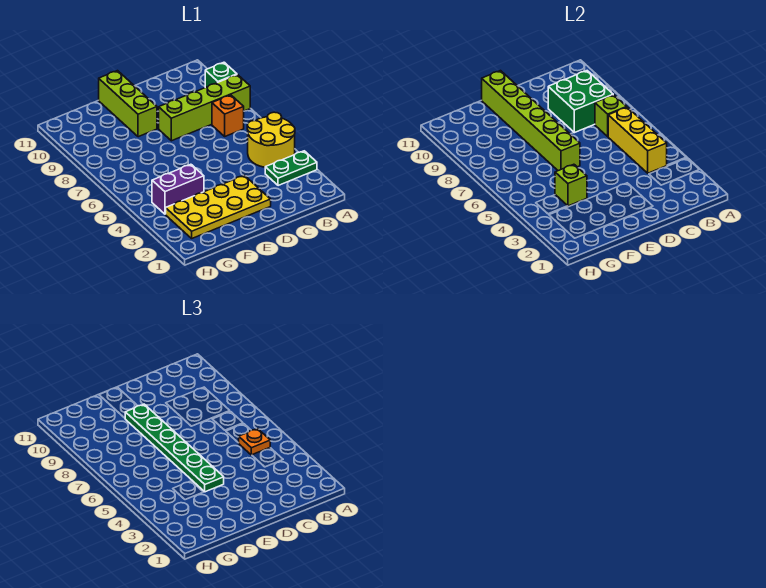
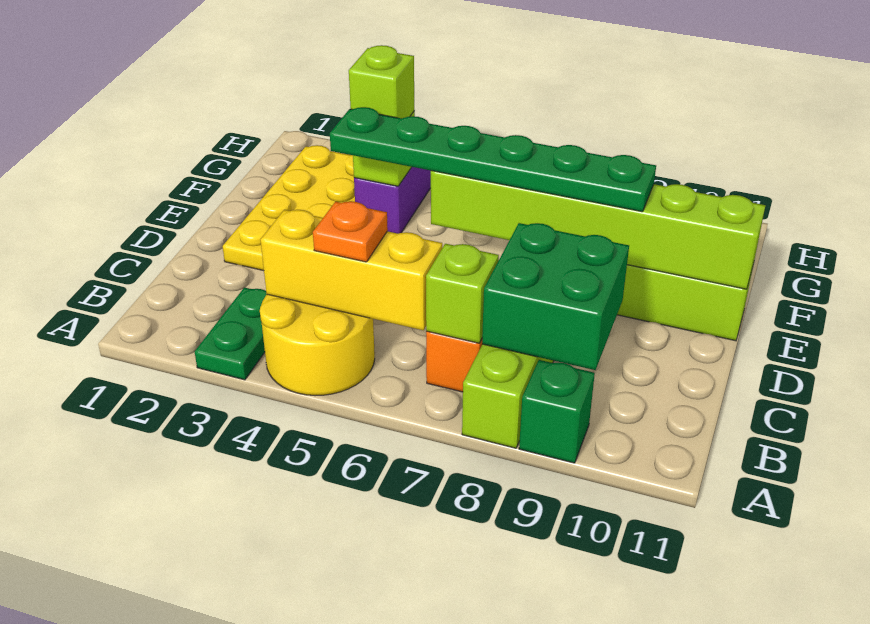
none -> lime brick F4 level 3

